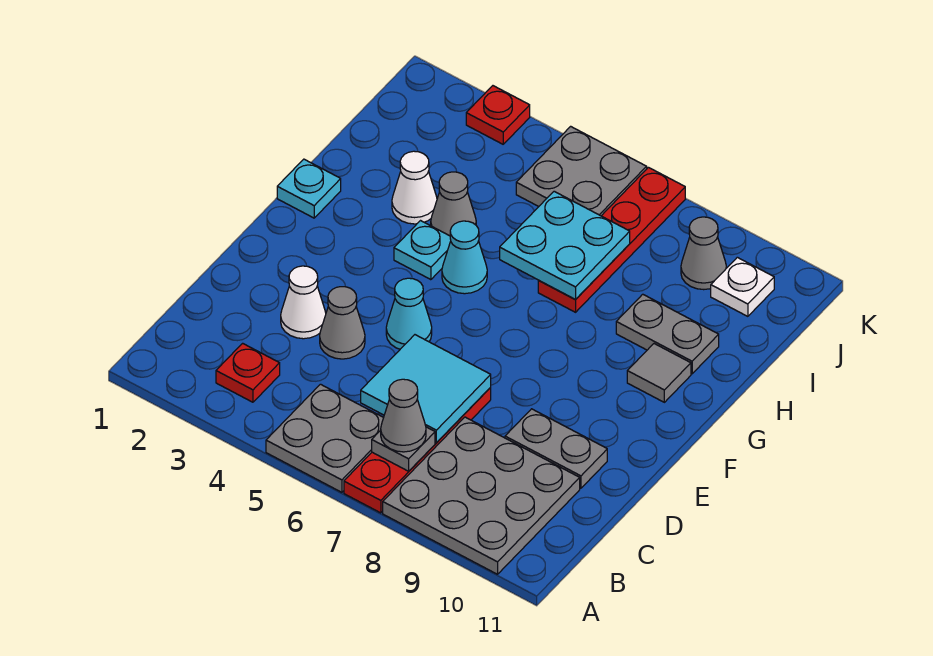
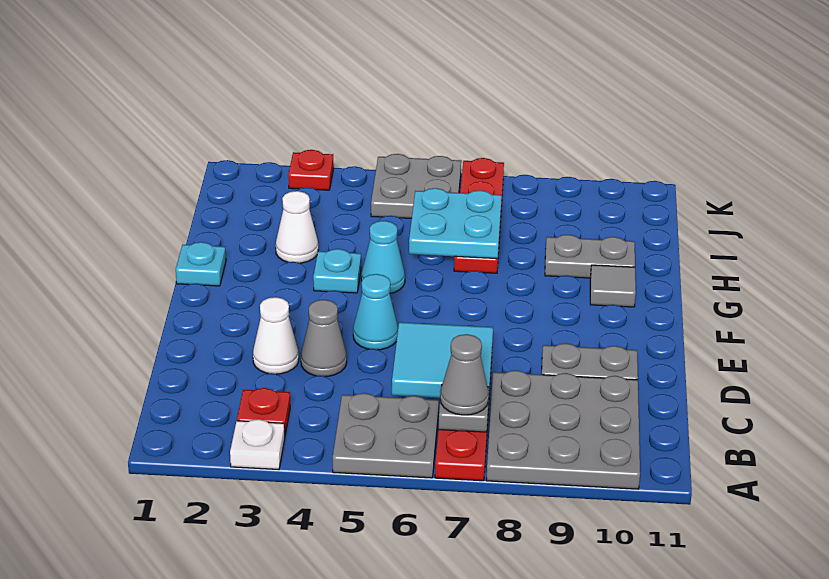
grey cone H4 level 1 -> none
grey cone J9 level 1 -> none
white plate J10 level 1 -> white plate A3 level 1

